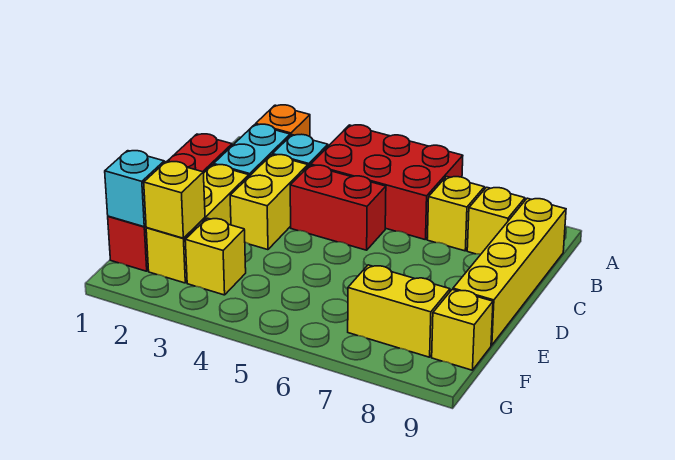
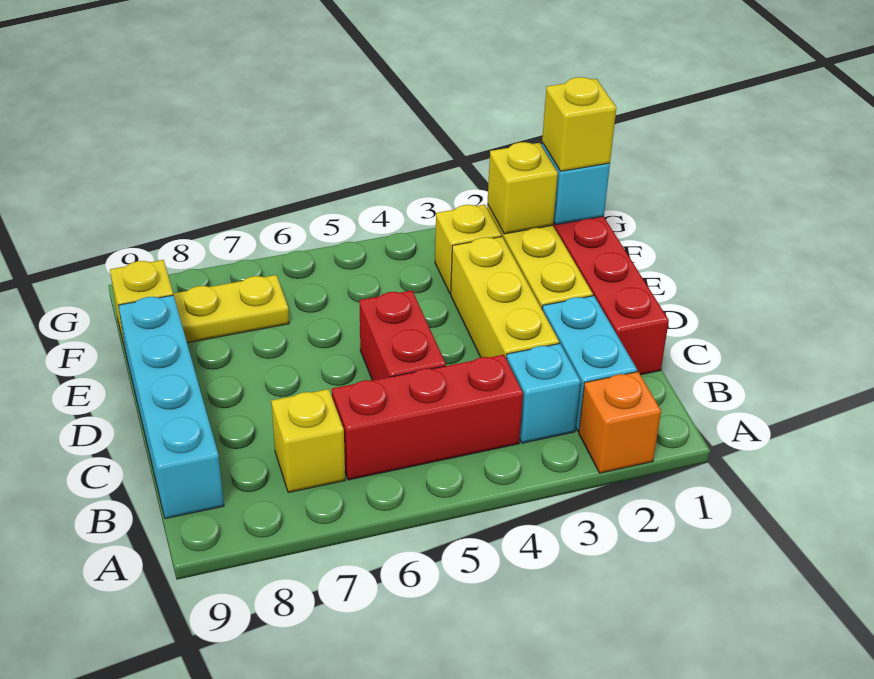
red brick A4:B6 level 1 -> red brick B4:B6 level 1
yellow brick B8 level 1 -> yellow brick F1 level 3
yellow brick B9:E9 level 1 -> cyan brick B9:E9 level 1
yellow brick C3:D3 level 1 -> yellow brick C3:E3 level 1
red brick C4:C5 level 1 -> red brick C5:D5 level 1
yellow brick F7:F8 level 1 -> yellow plate F7:F8 level 1

